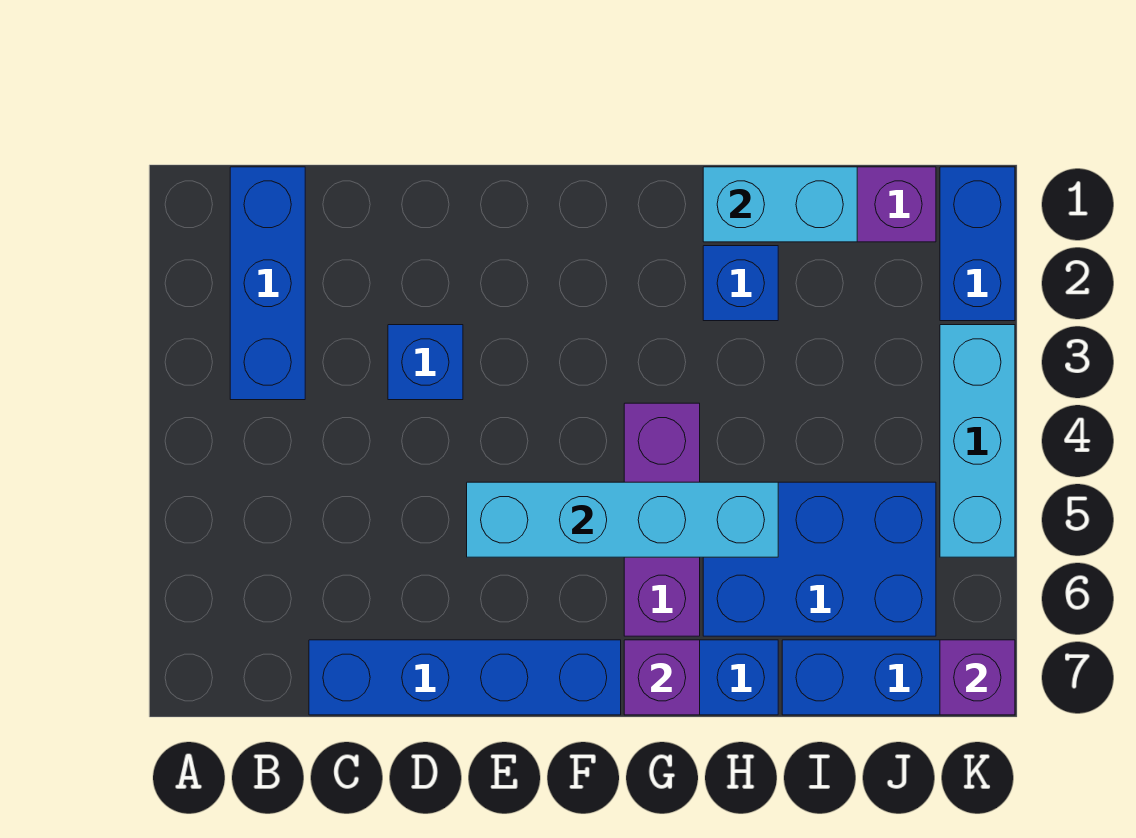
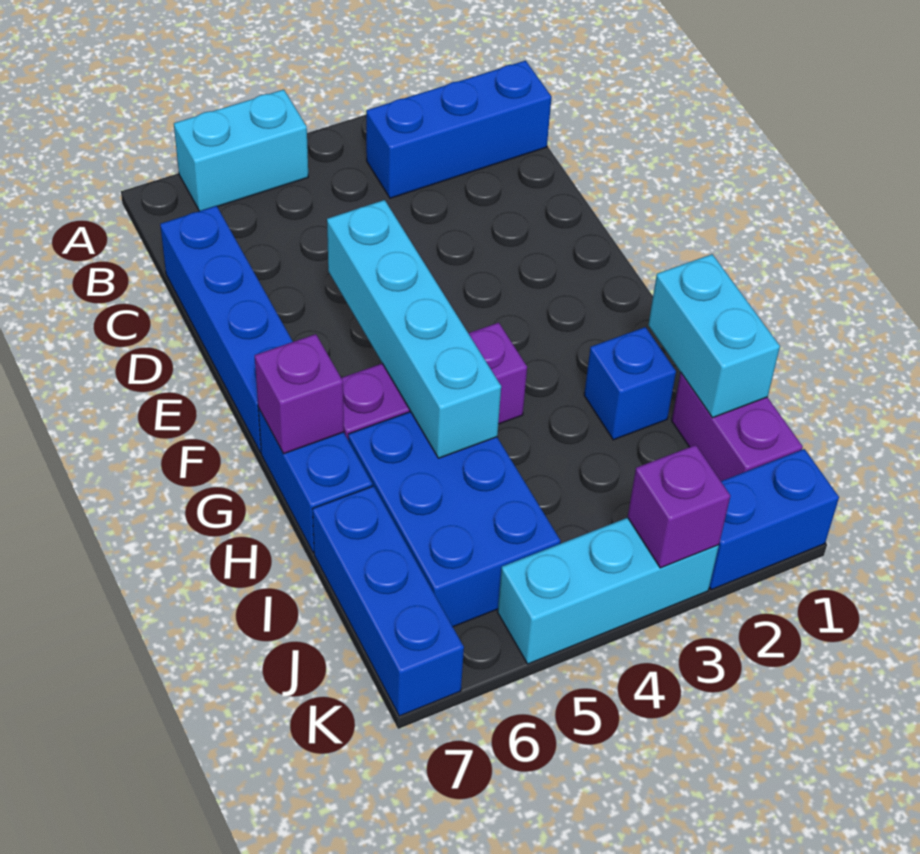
none -> cyan brick A5:A6 level 1
blue brick D3 level 1 -> none
purple brick K7 level 2 -> purple brick K3 level 2

